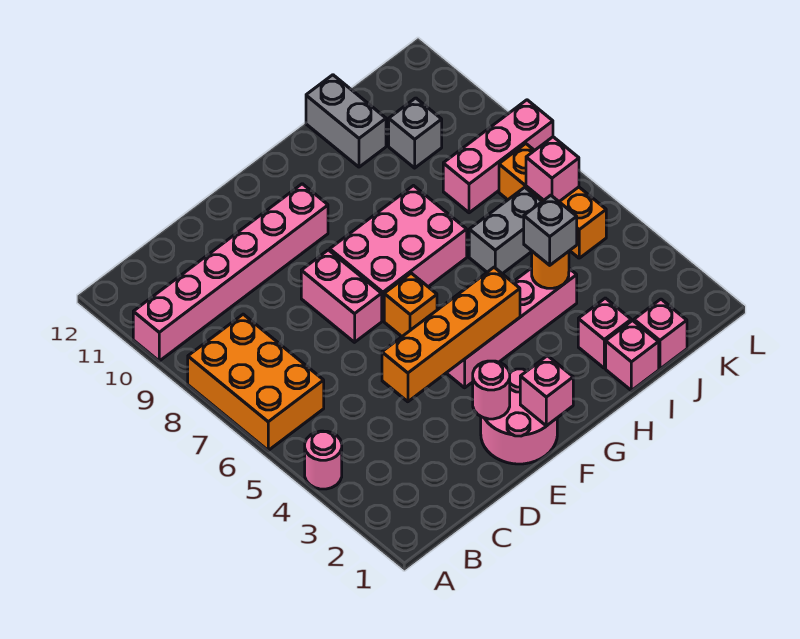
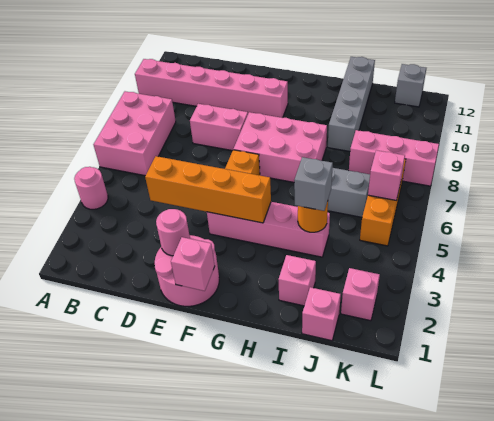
orange brick A6:B8 level 1 -> pink brick A6:B8 level 1
pink brick E7:E8 level 1 -> pink brick D8:E8 level 1
pink brick I1 level 1 -> pink brick K2 level 1
grey brick I11:I12 level 1 -> grey brick I9:I12 level 1
grey brick J10 level 1 -> grey brick K12 level 1

